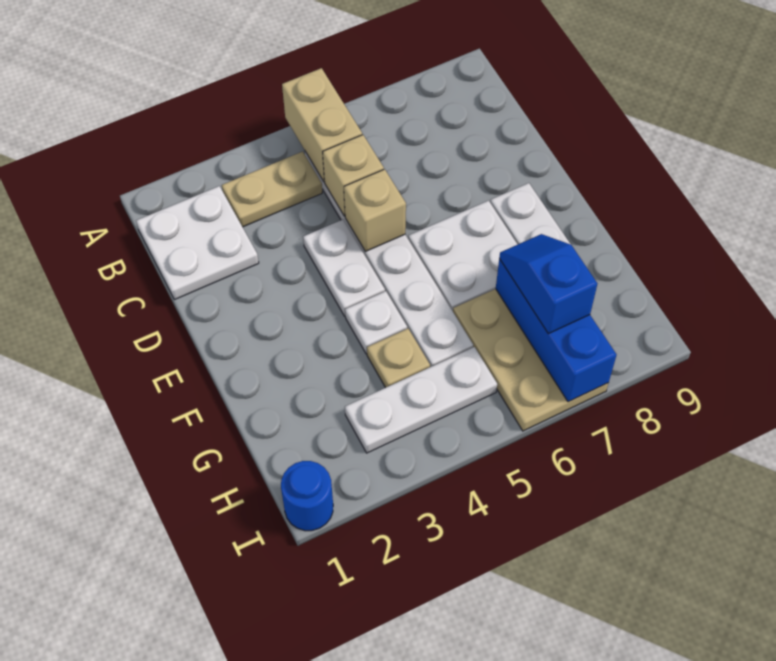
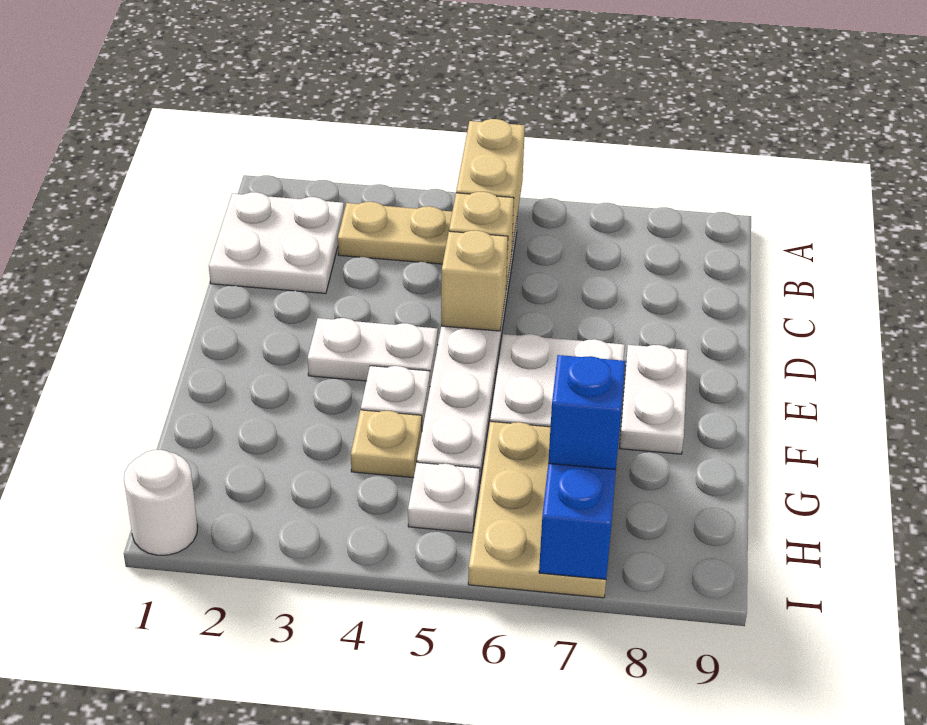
white plate D4:E4 level 1 -> white plate E3:E4 level 1
white plate H3:H5 level 1 -> white plate H5 level 1
blue round brick I1 level 1 -> white round brick I1 level 1

